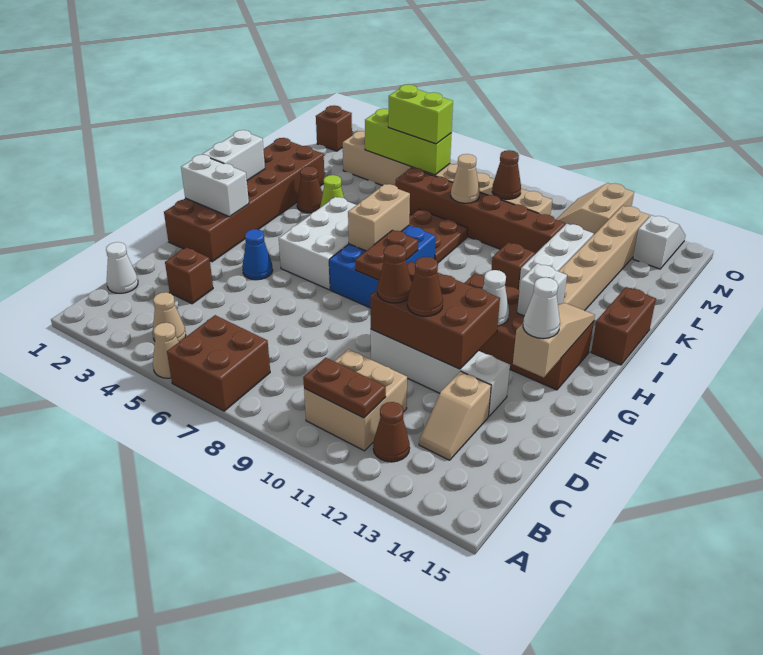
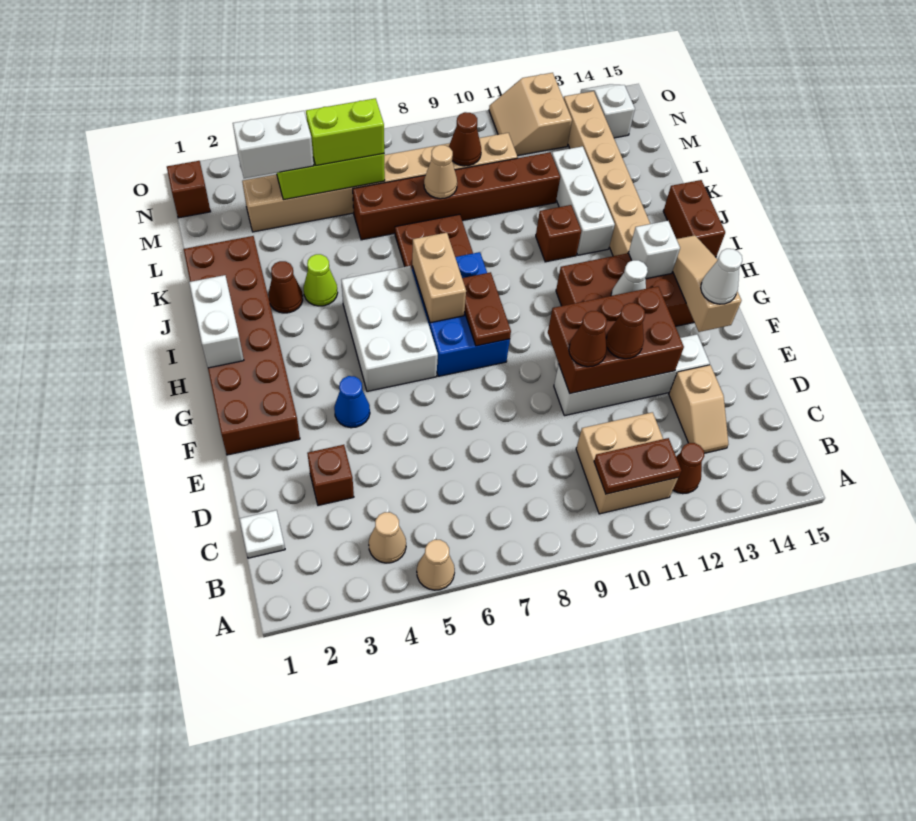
brown brick A6:B7 level 1 -> none
white cone C1 level 1 -> white plate C1 level 1
white brick G1:G2 level 2 -> white brick M3:M4 level 3

